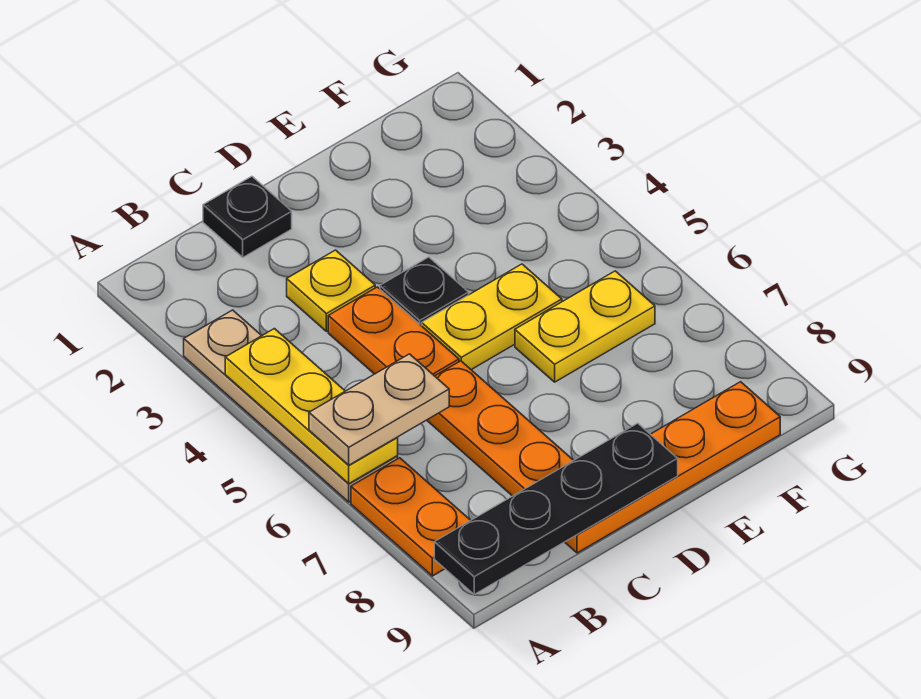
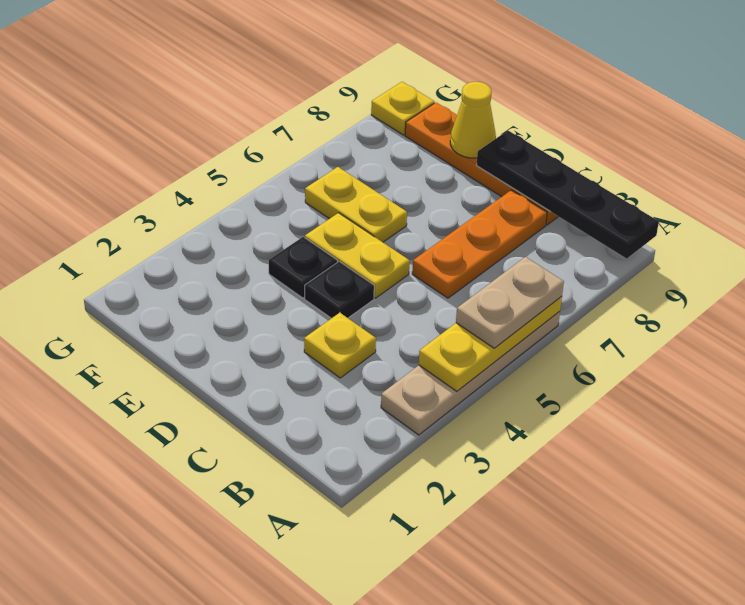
tan plate A6:B6 level 3 -> tan plate A5:A6 level 3
orange plate A7:A8 level 1 -> none
black plate C1 level 1 -> black plate E4 level 1
orange plate C4:C5 level 1 -> none
none -> yellow cone E9 level 2
none -> yellow plate G9 level 1

